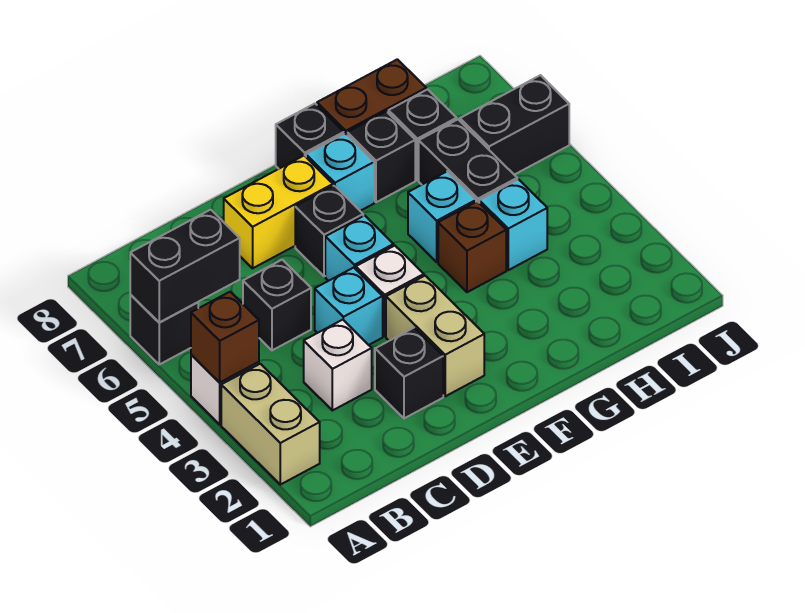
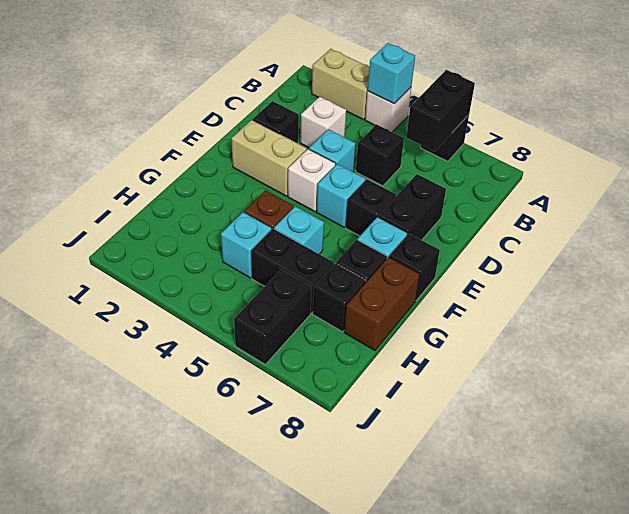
brown brick A4 level 2 -> cyan brick A4 level 2
yellow brick D7:E7 level 1 -> black brick D7:E7 level 1

